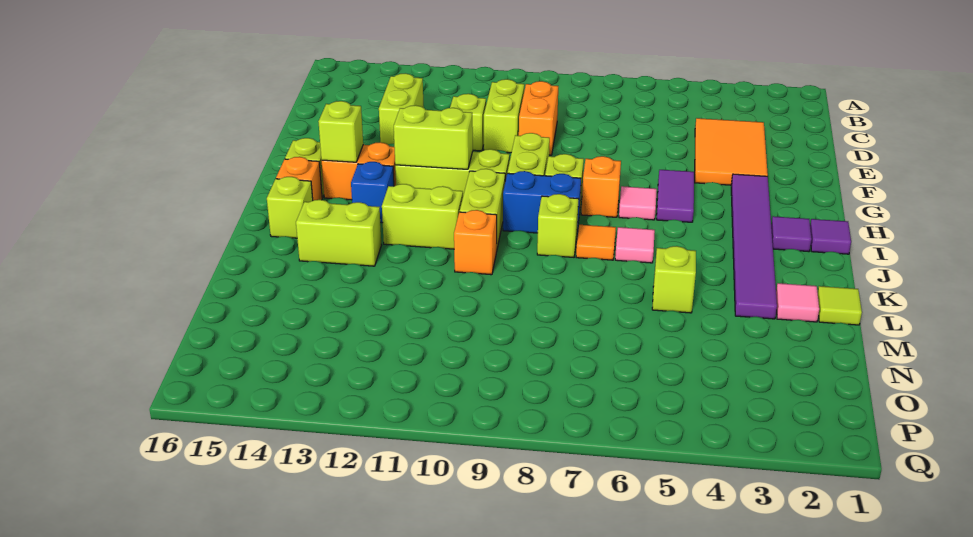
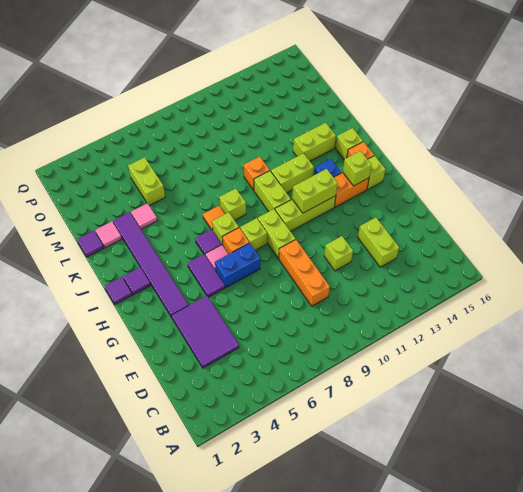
orange tile D3:F4 level 1 -> purple tile D3:F4 level 1
orange brick D9:E9 level 1 -> orange brick D9:F9 level 1
lime brick D10:E10 level 1 -> lime brick M5:N5 level 1
none -> purple tile I6 level 1
blue brick I8:I9 level 1 -> blue brick G6:G7 level 1
pink tile J6 level 1 -> pink tile L4 level 1
lime tile L1 level 1 -> purple tile L1 level 1
lime brick L5 level 1 -> lime brick I7 level 1

